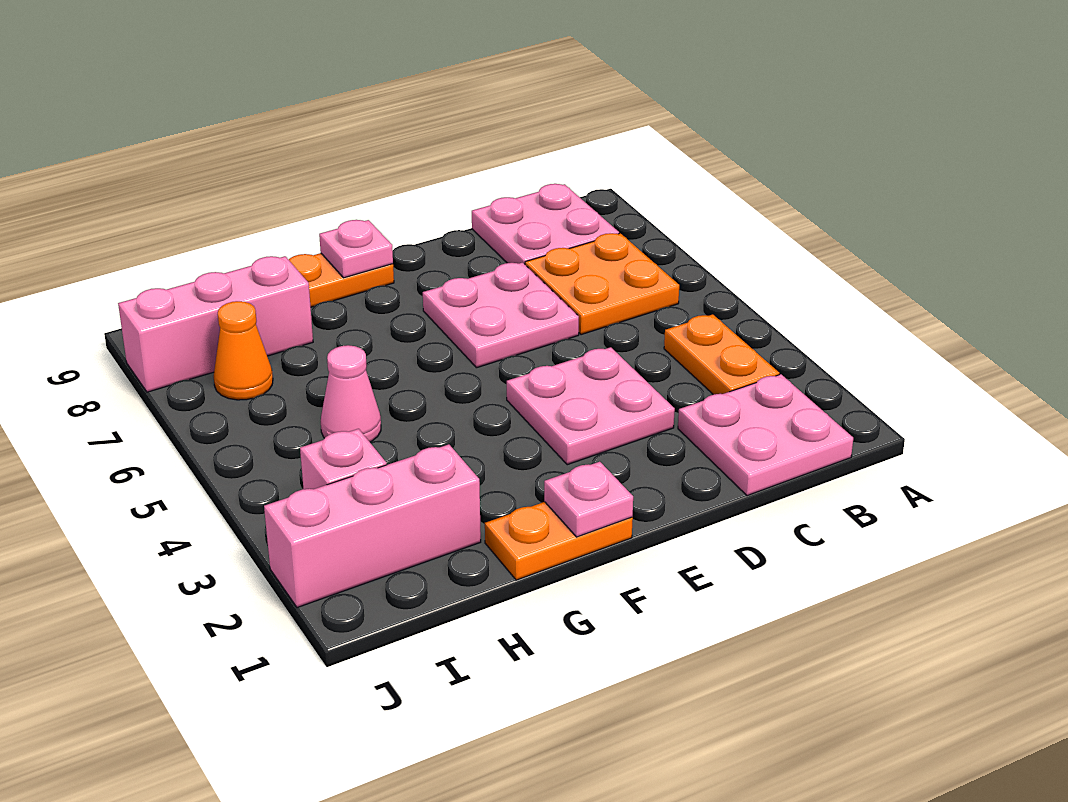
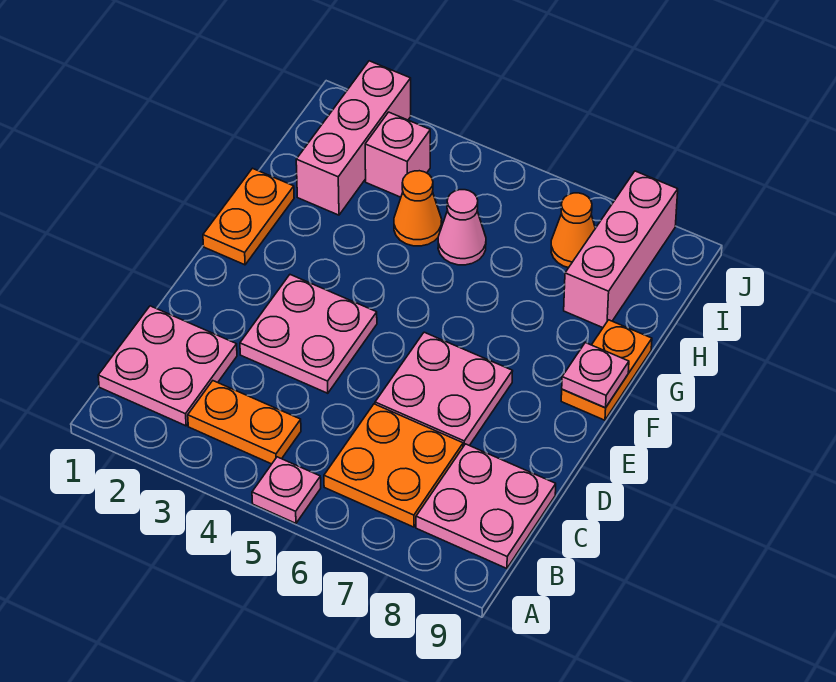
pink plate F1 level 2 -> pink plate A5 level 1
none -> orange cone H4 level 1

